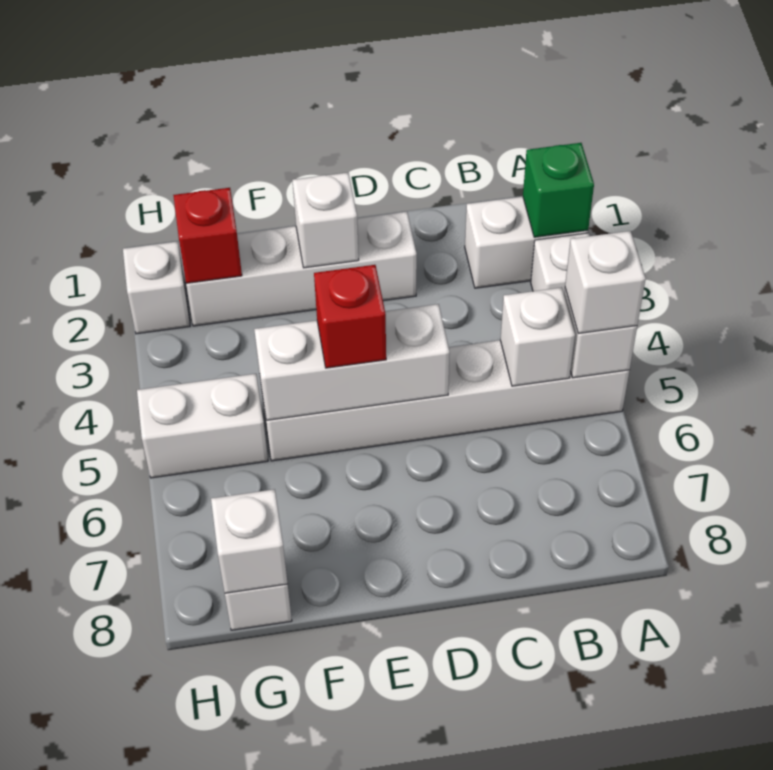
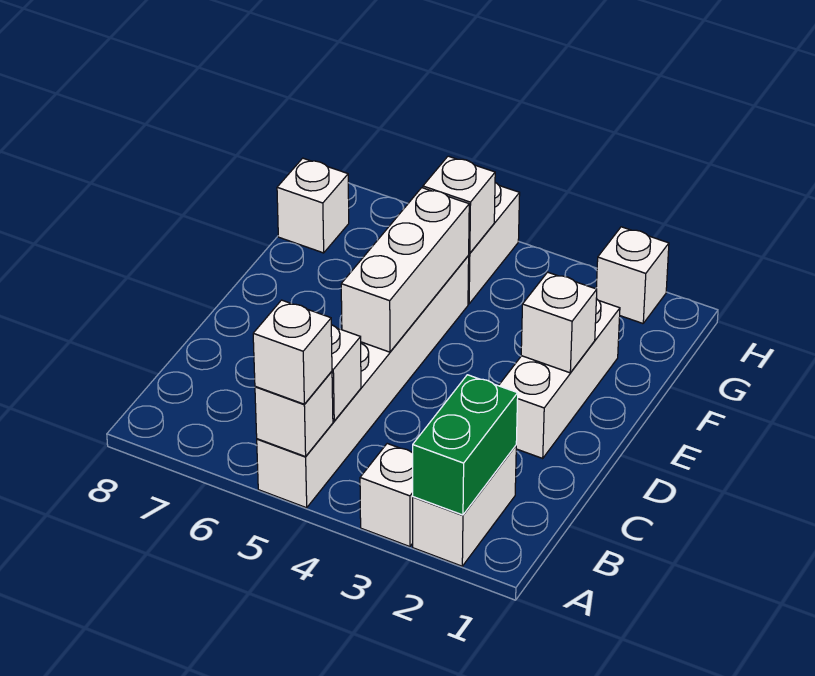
green brick A2 level 2 -> green brick A2:B2 level 2
white brick D2:G2 level 1 -> white brick D2:F2 level 1
red brick E5 level 3 -> none
red brick G2 level 2 -> none
white brick G8 level 2 -> white brick G5 level 2

